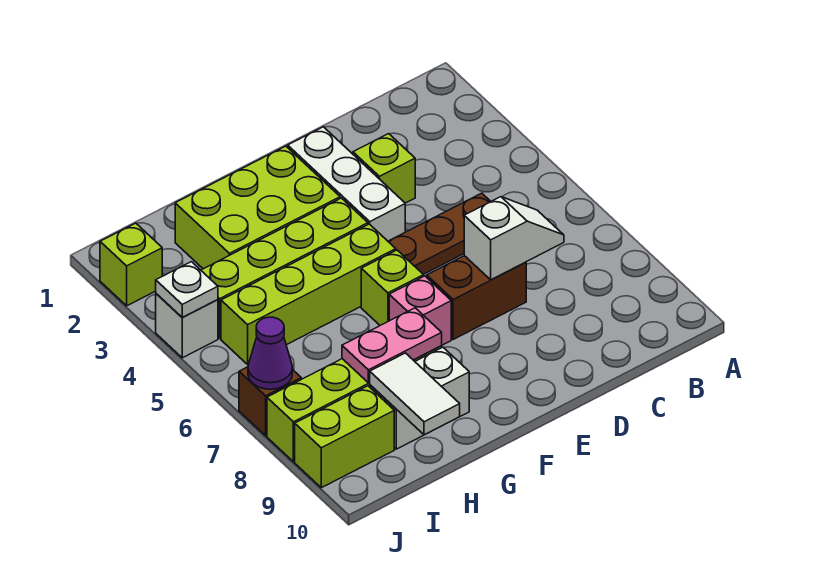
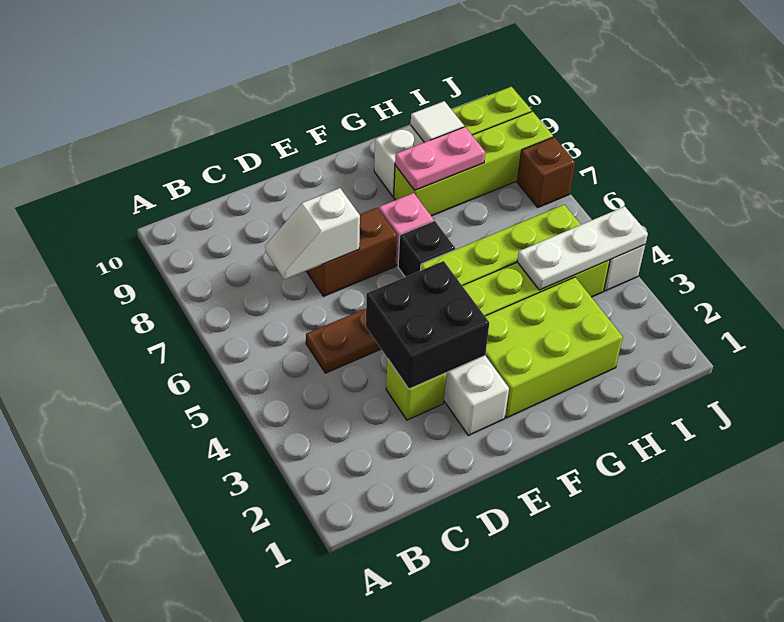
none -> black brick D3:E4 level 2
lime brick F6 level 1 -> black brick F6 level 1
white tile H9:H10 level 2 -> white tile H9 level 2
lime brick J2 level 1 -> none
white plate J4 level 2 -> white plate H4:J4 level 2
purple cone J7 level 2 -> none

